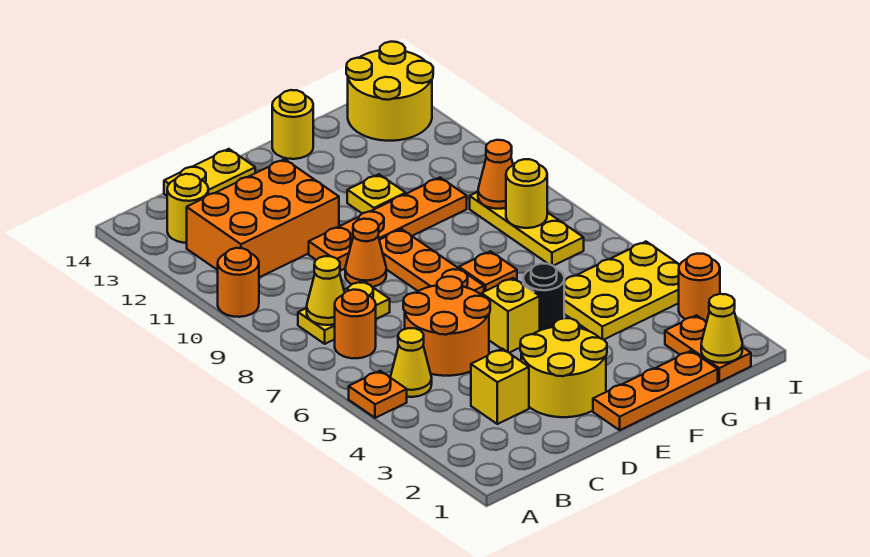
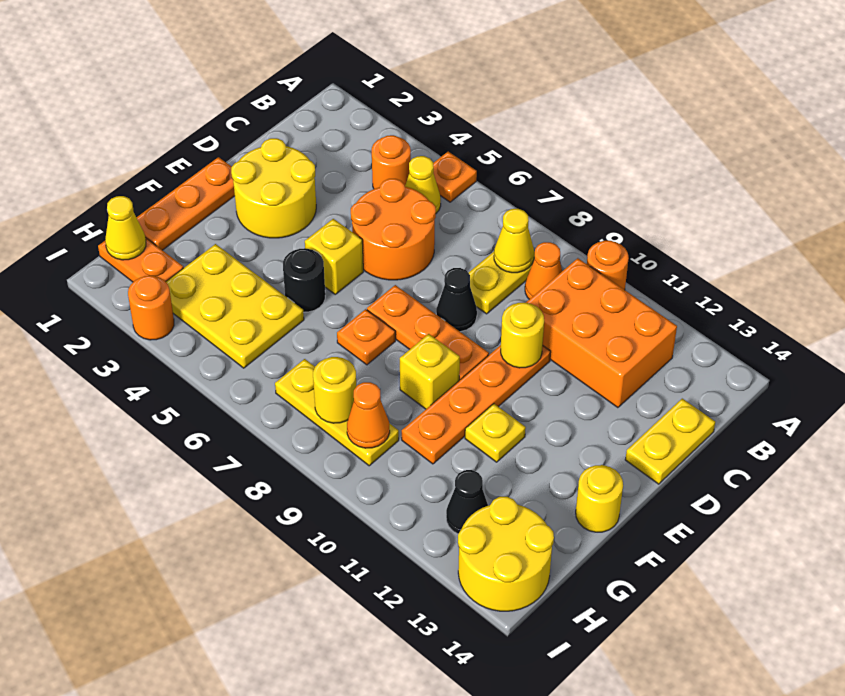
orange round brick B7 level 1 -> orange round brick B4 level 1
orange brick B11:D12 level 1 -> orange brick B10:C12 level 1
yellow round brick B13 level 1 -> yellow round brick D10 level 2
yellow brick C3 level 1 -> yellow brick F9 level 1
none -> black cone D8 level 1
orange cone D9 level 1 -> orange cone B9 level 1
yellow plate G4:I5 level 1 -> yellow plate G3:H5 level 1
none -> black cone H12 level 1

